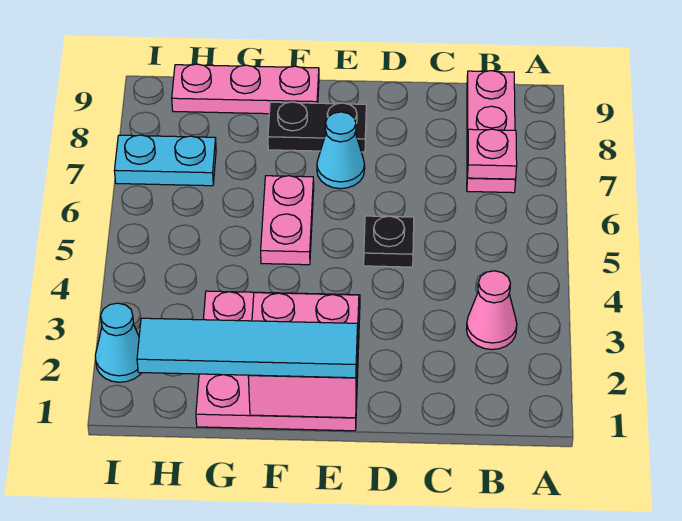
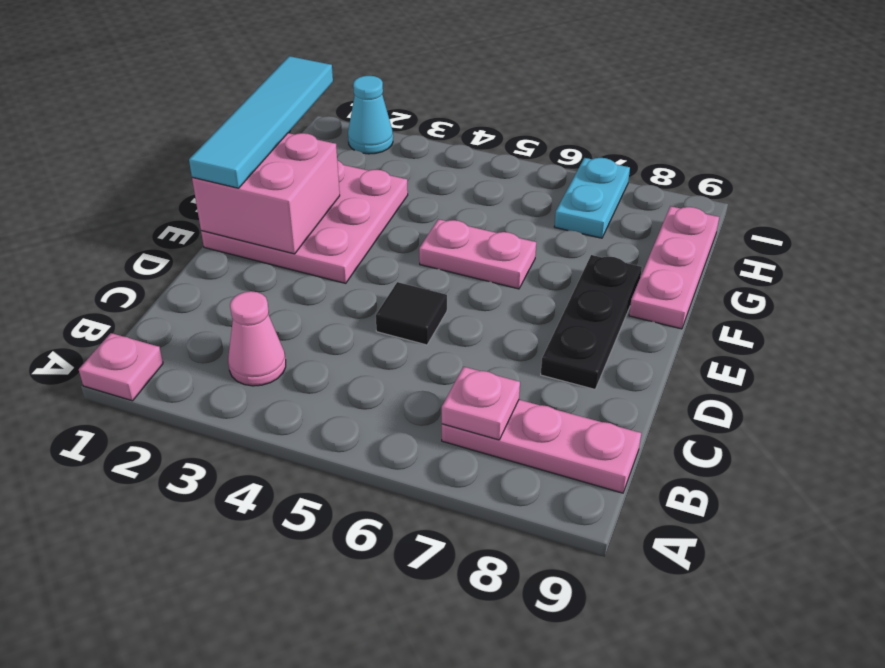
none -> pink plate A1 level 1
black plate D5 level 1 -> black tile D5 level 1
cyan cone E7 level 1 -> none
black plate E8:F8 level 1 -> black plate D8:F8 level 1

